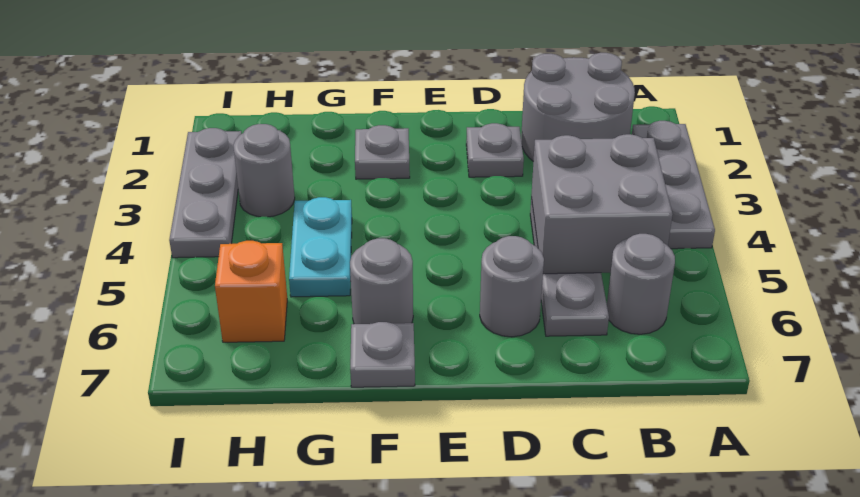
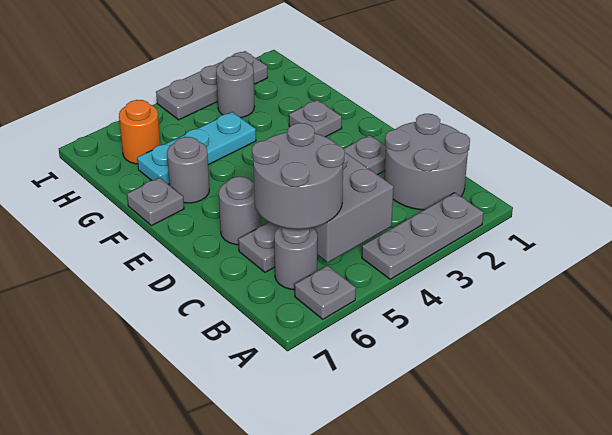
none -> grey plate A6 level 1
none -> grey round brick B5:C6 level 3
cyan plate G4:G5 level 1 -> cyan plate G4:G6 level 1
orange brick H6 level 1 -> orange round brick H6 level 1

